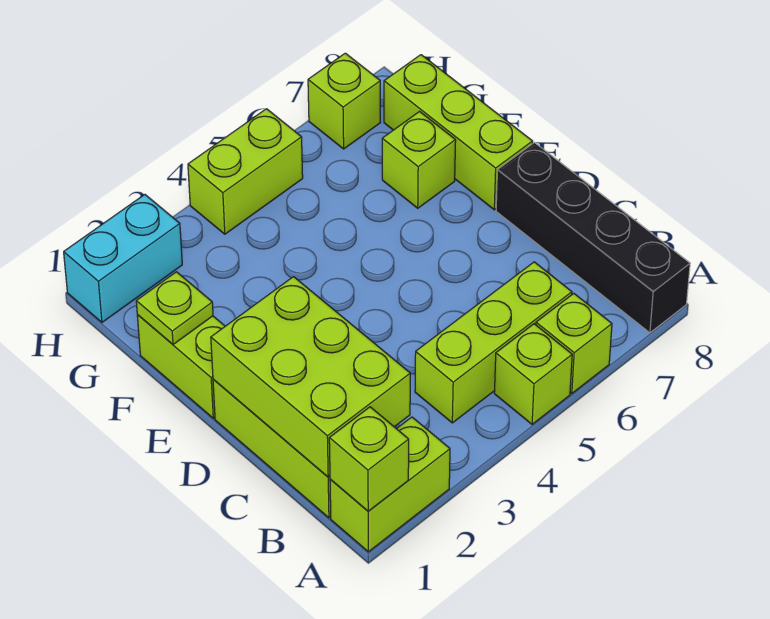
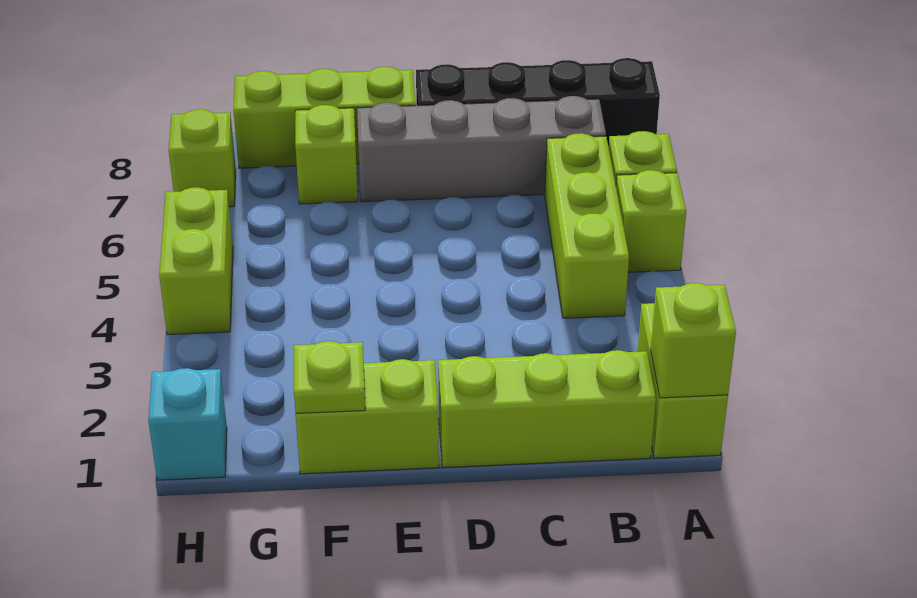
lime brick B1:D2 level 2 -> none
none -> grey brick B7:E7 level 1
cyan brick H1:H2 level 1 -> cyan brick H1 level 1

